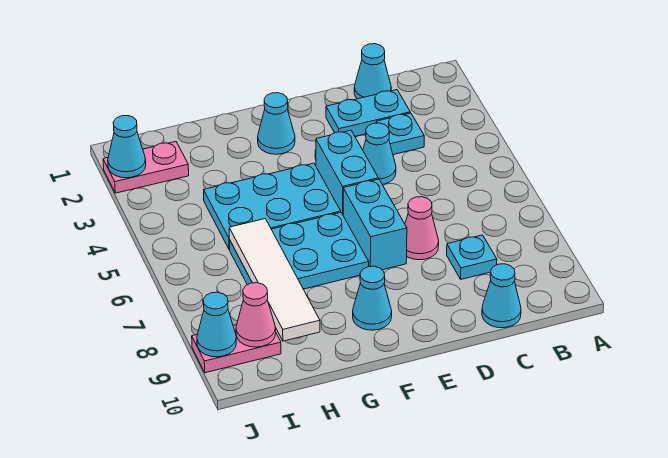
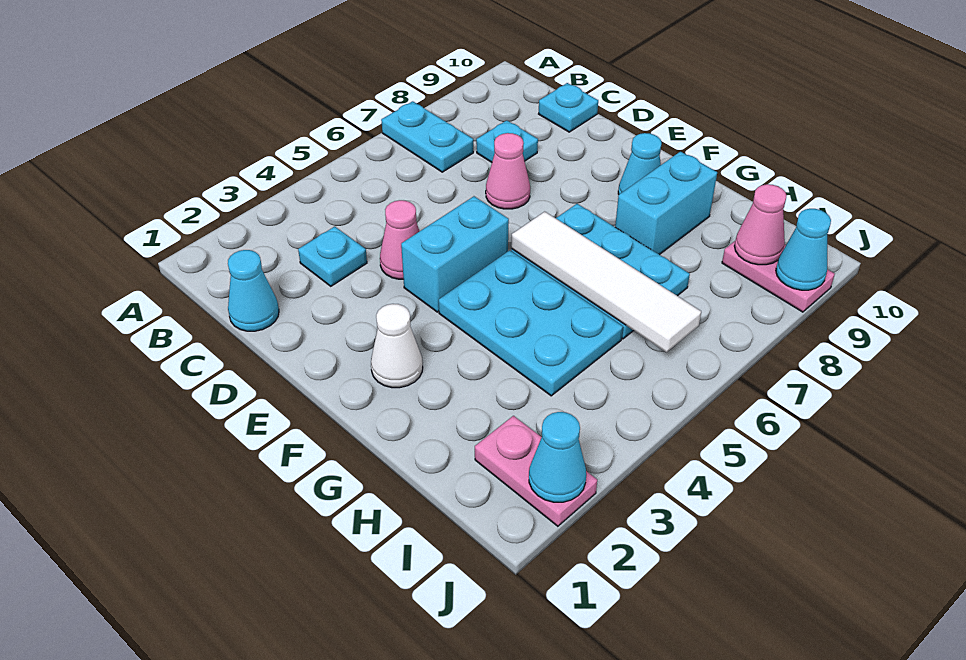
cyan plate C2:D2 level 1 -> cyan plate A7:B7 level 1
cyan cone C10 level 1 -> cyan plate C10 level 1
cyan cone D4 level 1 -> pink cone D4 level 1
cyan brick E6:E7 level 1 -> cyan brick G8:G9 level 1
cyan cone F2 level 1 -> white cone F2 level 1
white tile H6:H9 level 2 -> white tile F6:I6 level 2

